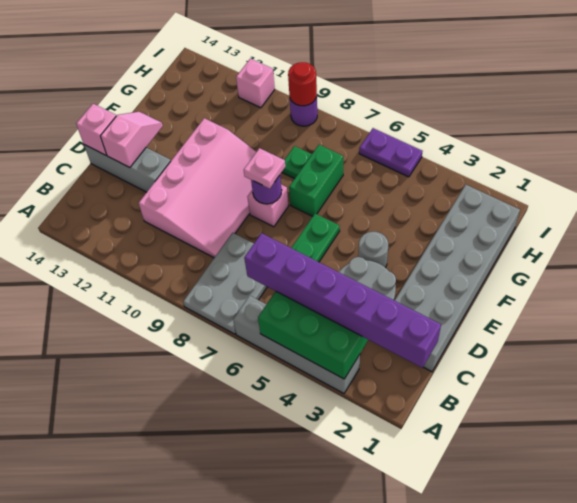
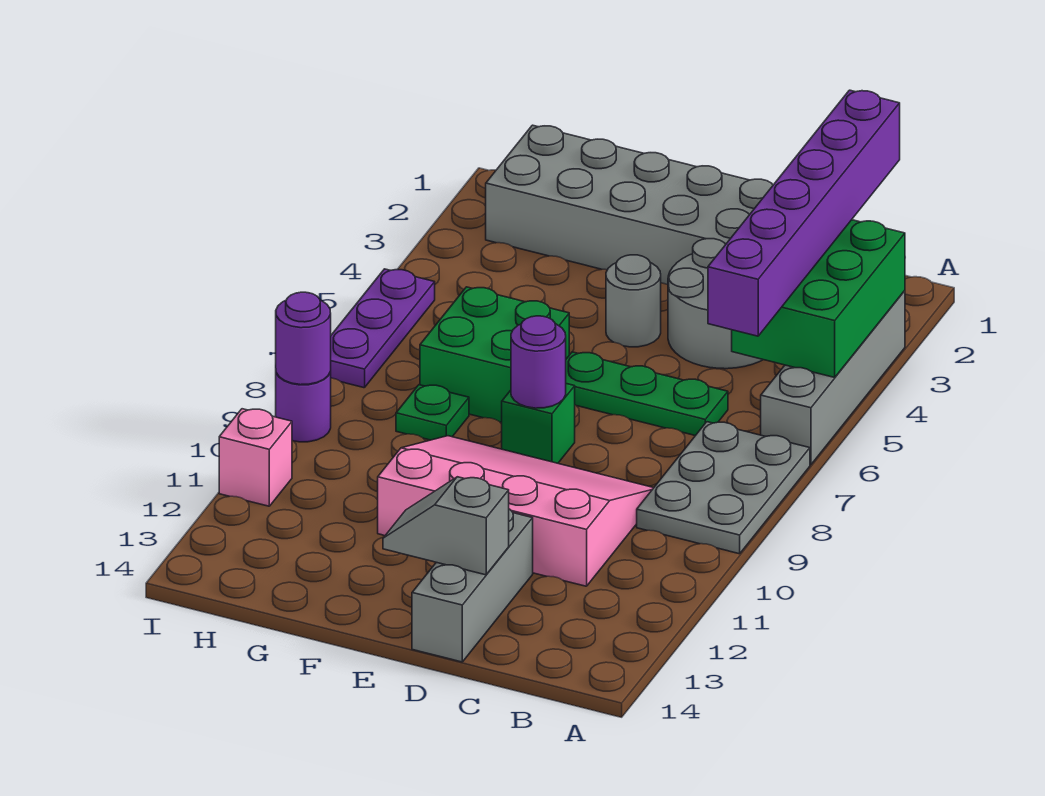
grey plate A7:C8 level 1 -> grey plate A7:B9 level 1
pink slope D13:E13 level 2 top D -> grey slope D13:E13 level 2 top D
pink brick D14 level 2 -> none
pink brick E8 level 1 -> green brick E8 level 1
pink plate E8 level 3 -> none
green brick F7:G7 level 1 -> green brick F6:G7 level 1
purple plate I5:I6 level 1 -> purple plate I5:I7 level 1
red round brick I9 level 2 -> purple round brick I9 level 2

